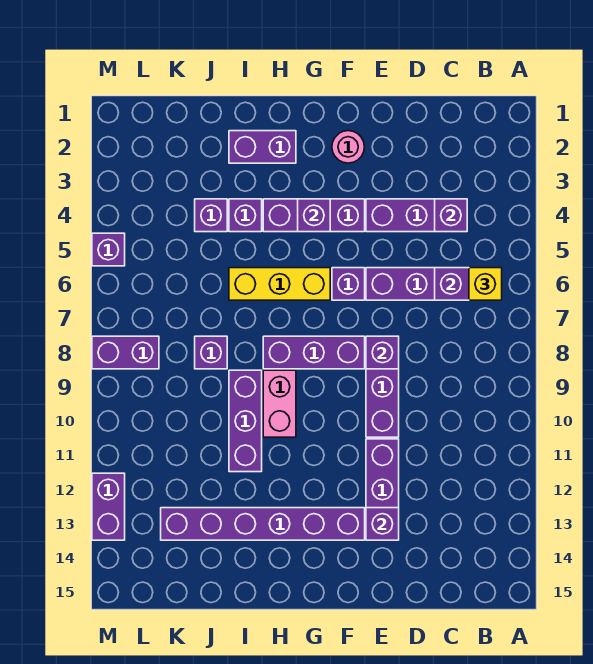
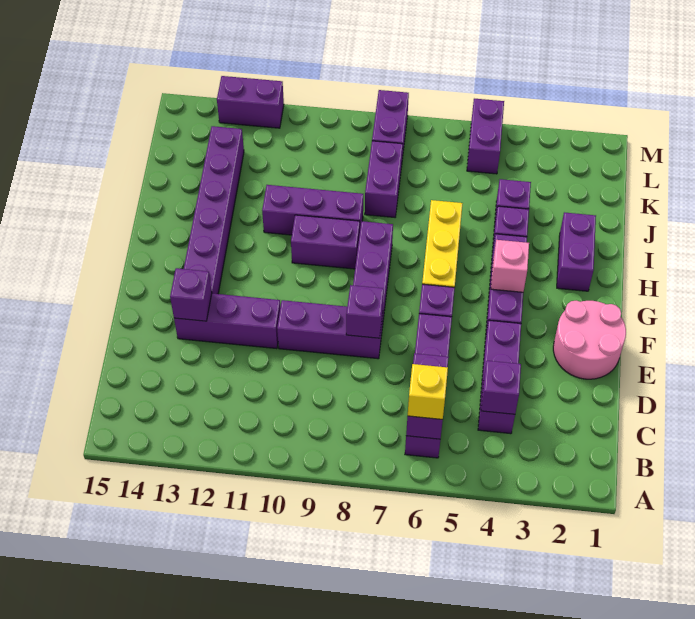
pink round brick F2 level 1 -> pink round brick E1:F2 level 1
purple brick G4 level 2 -> pink brick G4 level 2
pink brick H9:H10 level 1 -> purple brick H9:H10 level 1
purple brick J8 level 1 -> purple brick J8:K8 level 1
purple brick M5 level 1 -> purple brick L5:M5 level 1

